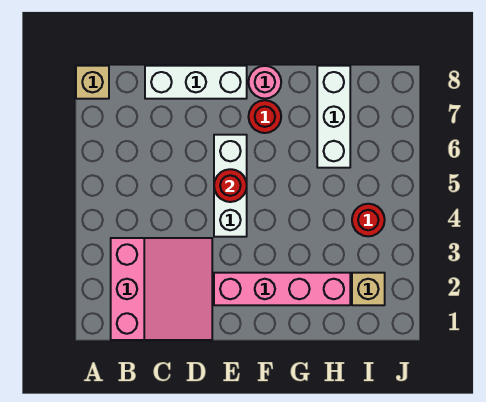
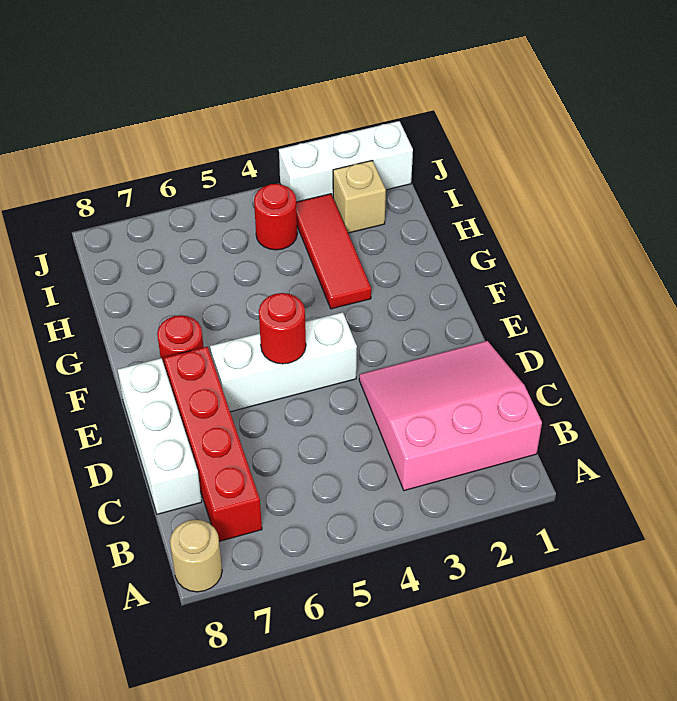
tan brick A8 level 1 -> tan round brick A8 level 1
none -> red brick B7:E7 level 1
pink brick E2:H2 level 1 -> none
pink round brick F8 level 1 -> none
none -> red tile G3:I3 level 1
white brick H6:H8 level 1 -> white brick J1:J3 level 1

